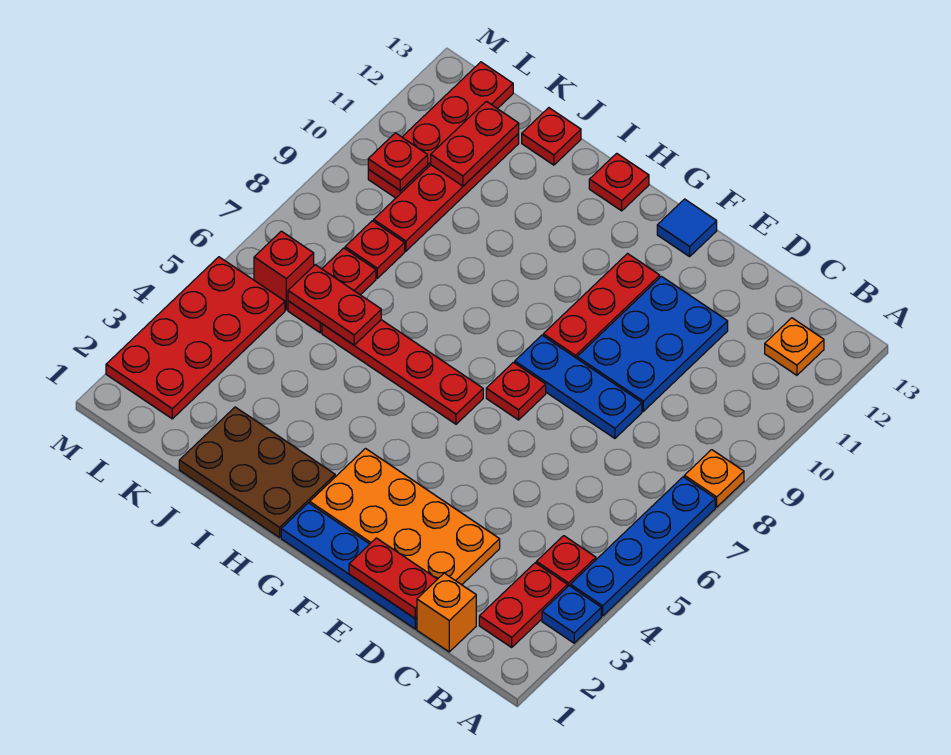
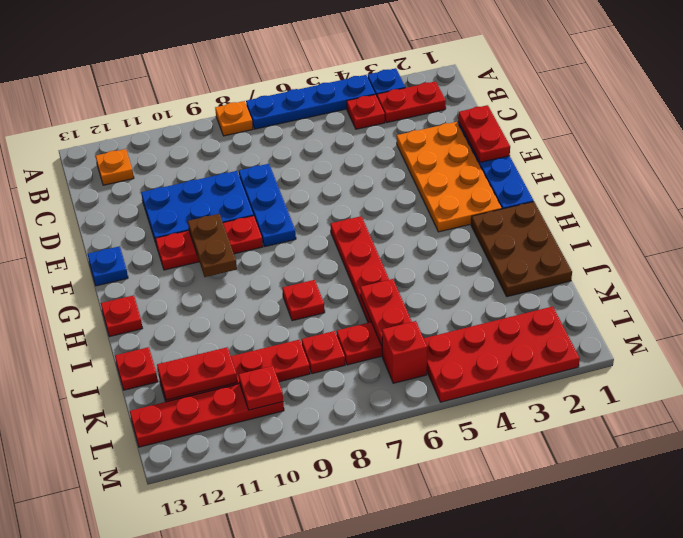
orange brick C1 level 1 -> none
red plate F7 level 1 -> red plate I8 level 1
none -> brown plate F10:G10 level 2
blue tile F13 level 1 -> blue plate F13 level 1

